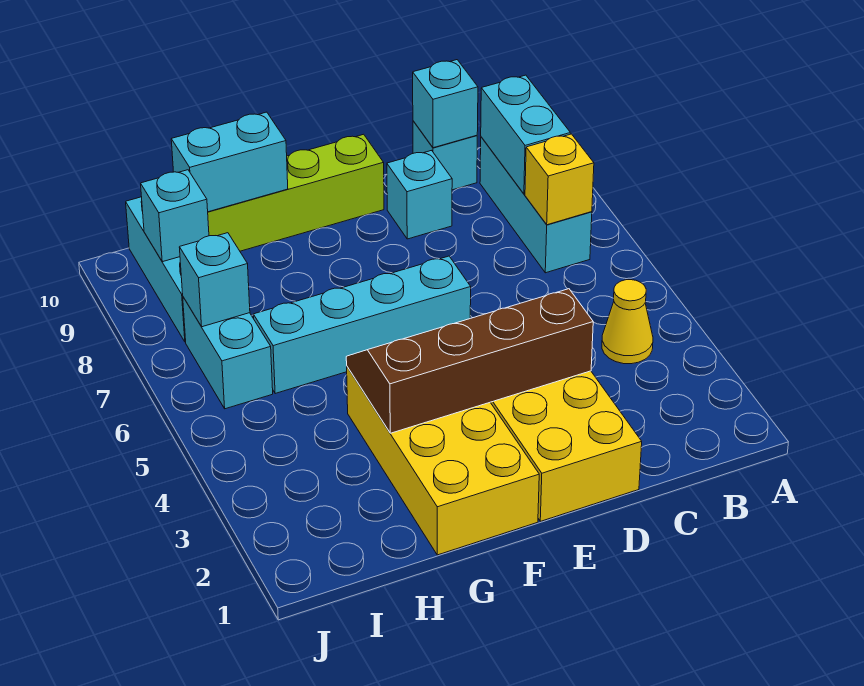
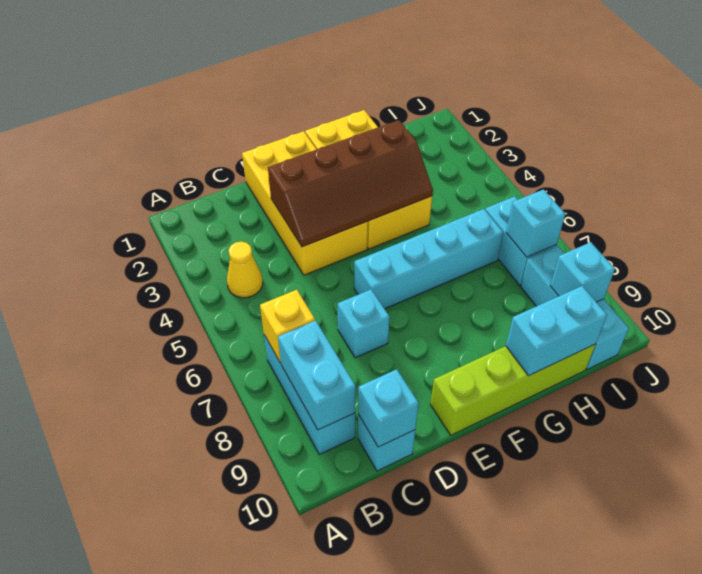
cyan brick D9 level 1 -> cyan brick D7 level 1

